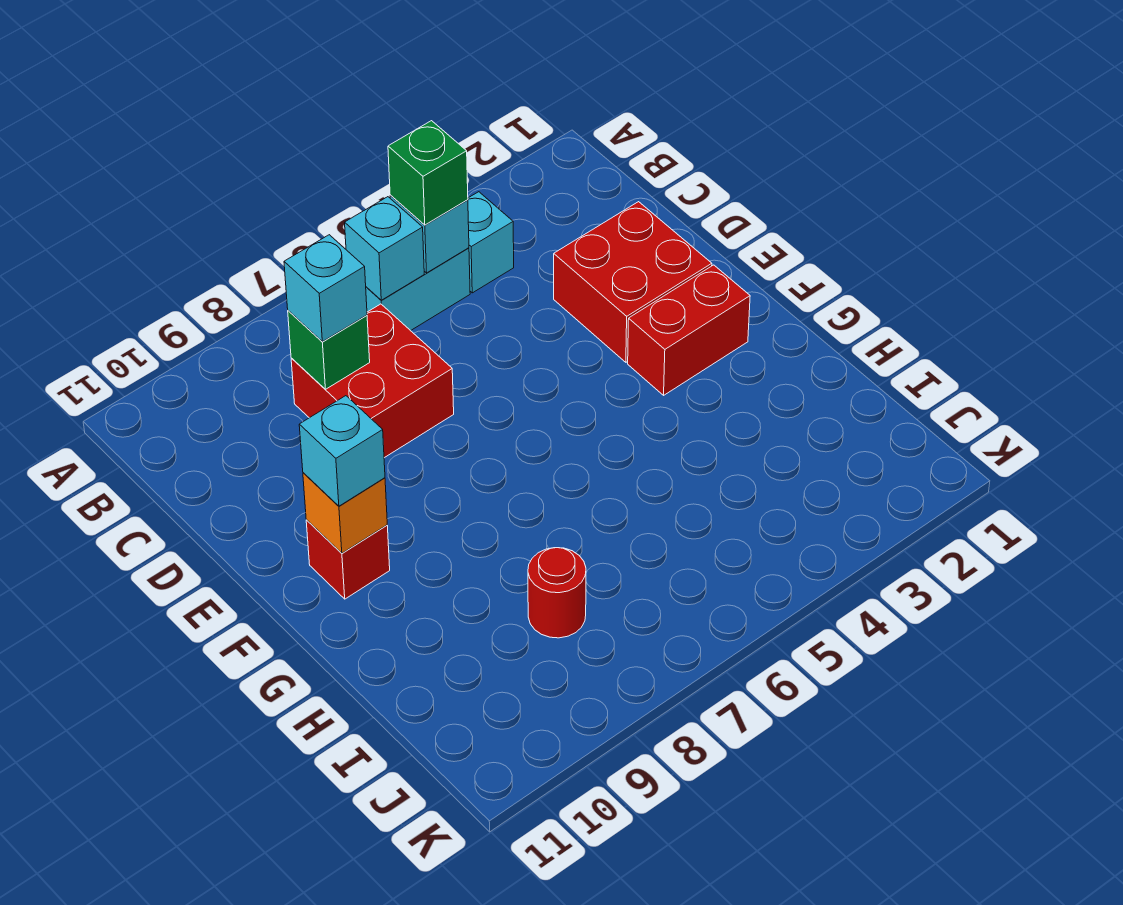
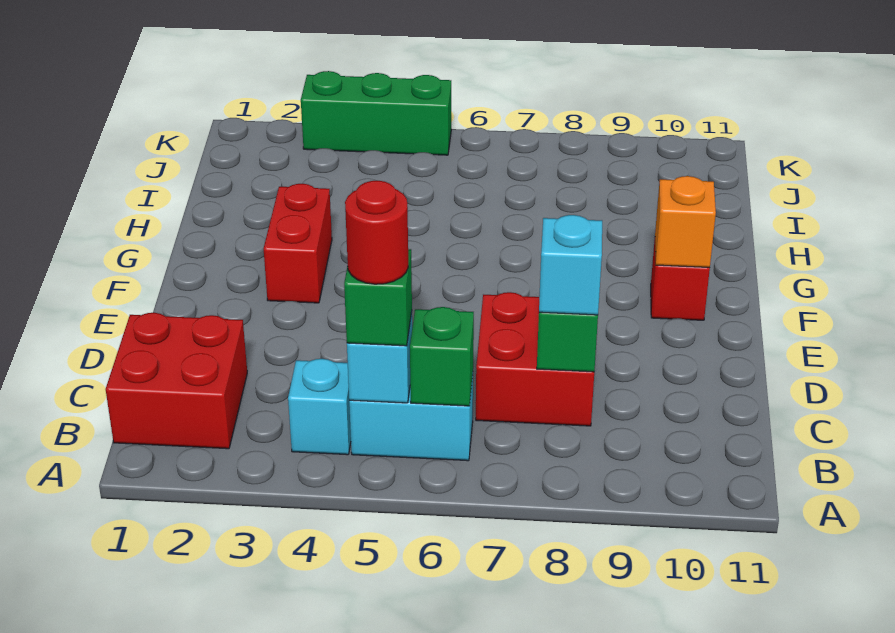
cyan brick B6 level 2 -> green brick B6 level 2
red brick D2:E3 level 1 -> red brick B1:C2 level 1
red brick F2:F3 level 1 -> red brick F3:G3 level 1
cyan brick F10 level 3 -> none
red round brick I8 level 1 -> red round brick B5 level 4
none -> green brick K3:K5 level 1

